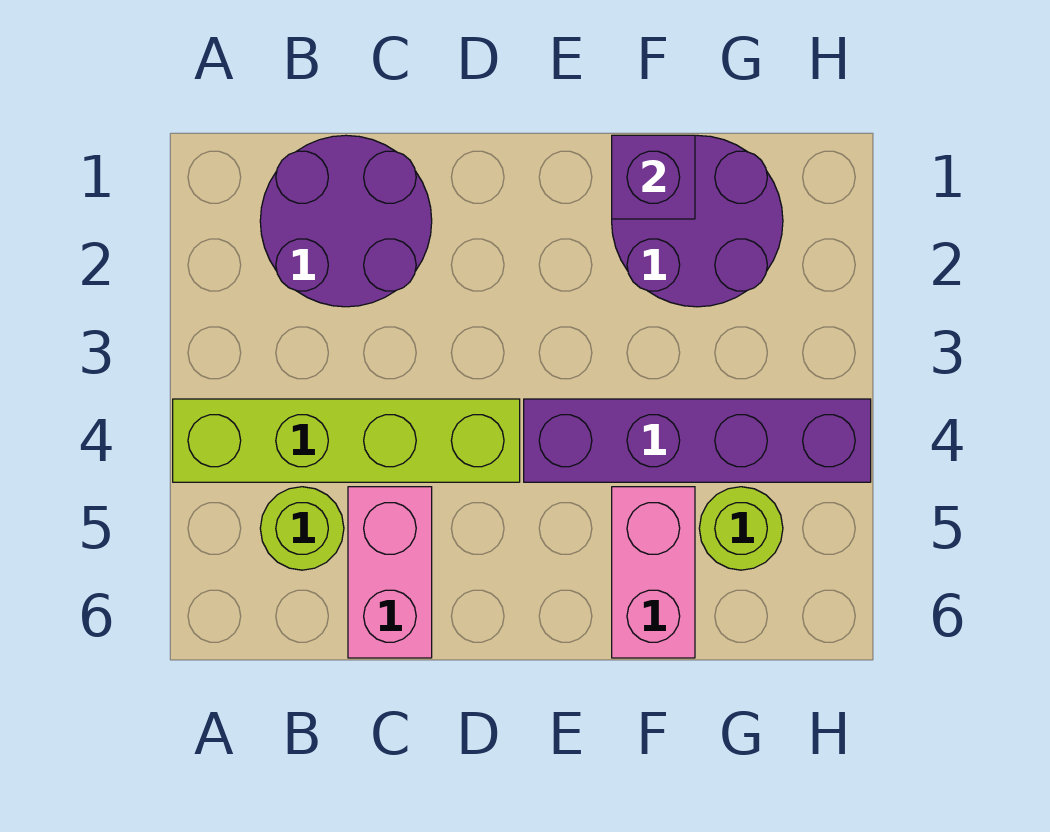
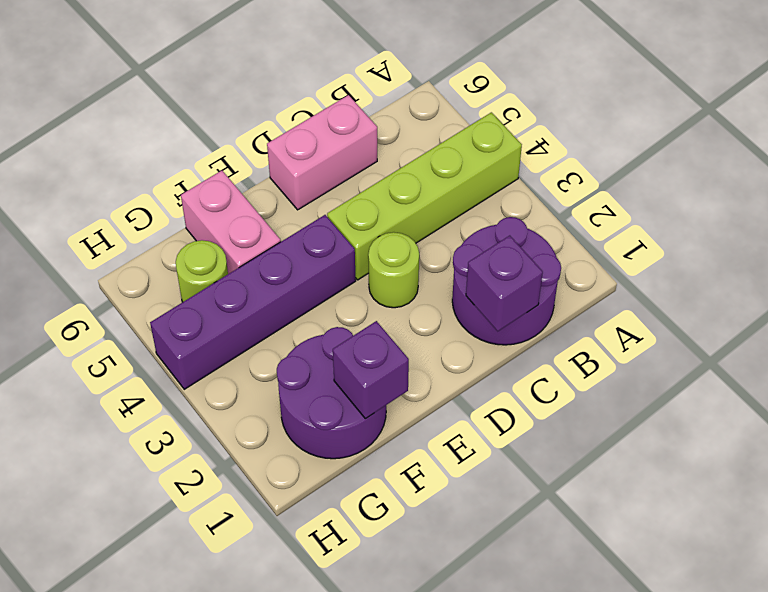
lime round brick B5 level 1 -> lime round brick D3 level 1
none -> purple brick C1 level 2
pink brick C5:C6 level 1 -> pink brick C6:D6 level 1

